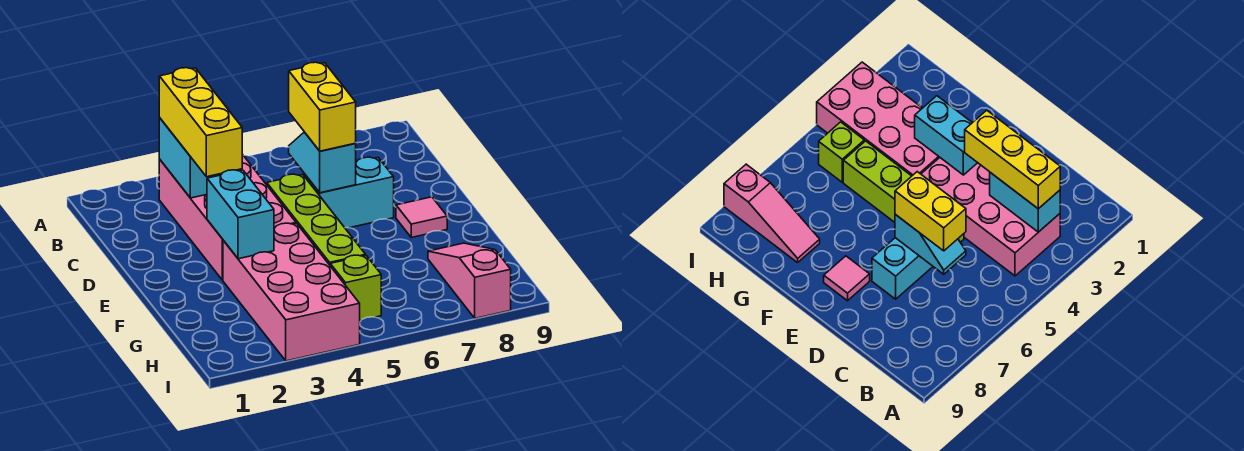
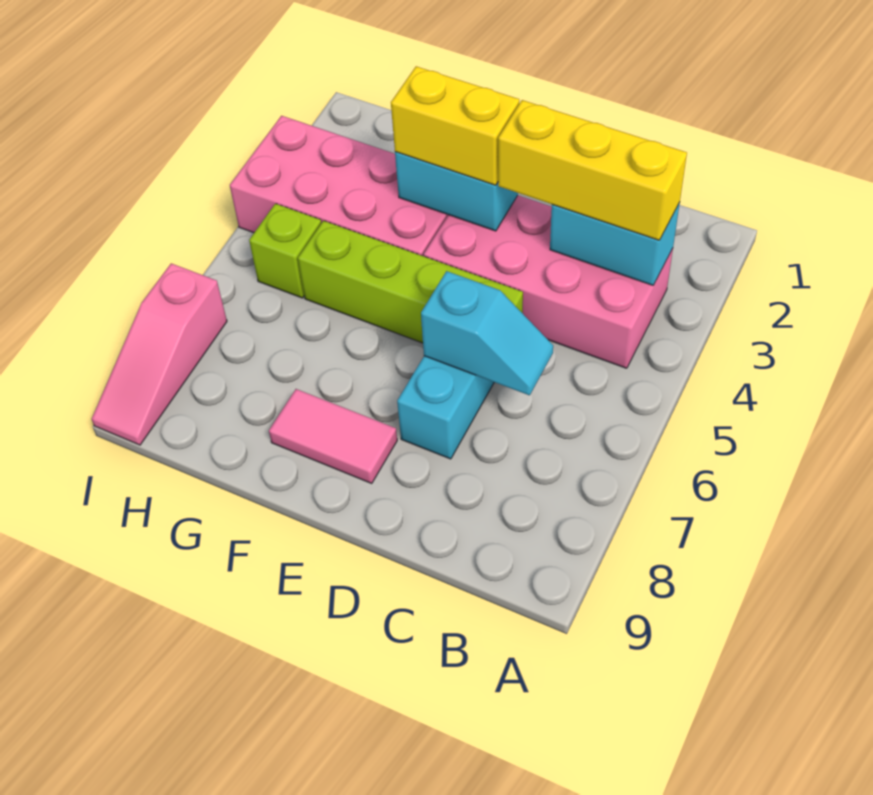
yellow brick C6:D6 level 3 -> yellow brick E3:F3 level 3
pink tile E8 level 1 -> pink tile E8:F8 level 1
pink slope G8:I8 level 1 top I -> pink slope I7:I9 level 1 top 7

